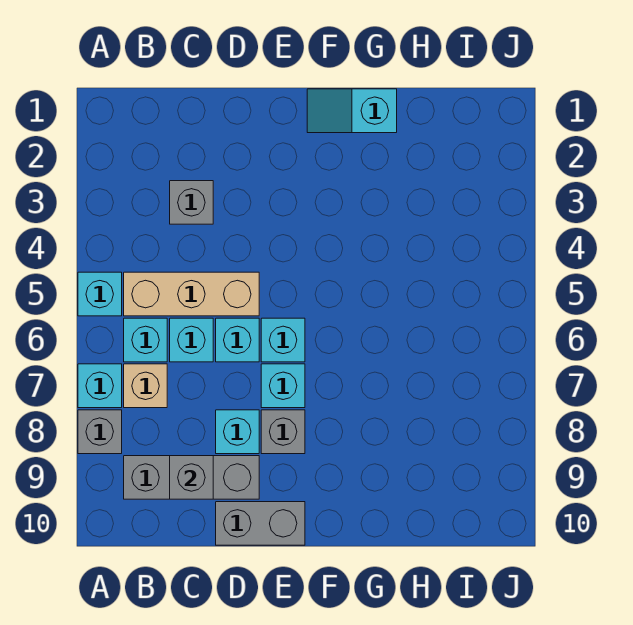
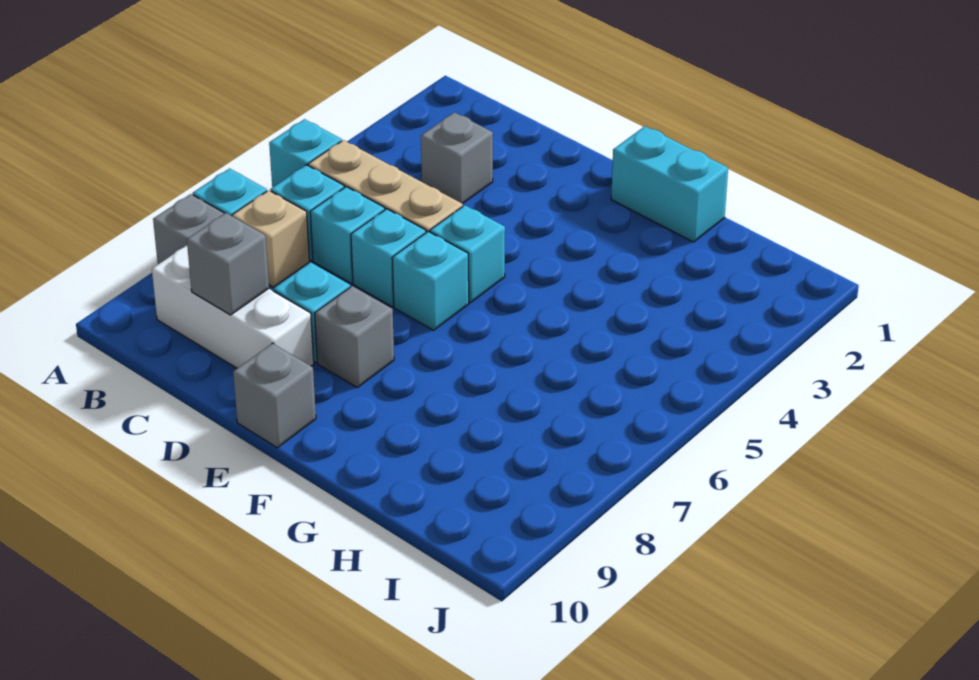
grey brick B9:D9 level 1 -> white brick B9:D9 level 1
grey brick D10:E10 level 1 -> grey brick E10 level 1
cyan brick E7 level 1 -> cyan brick E5 level 1
cyan slope F1:G1 level 1 top G -> cyan brick F1:G1 level 1

